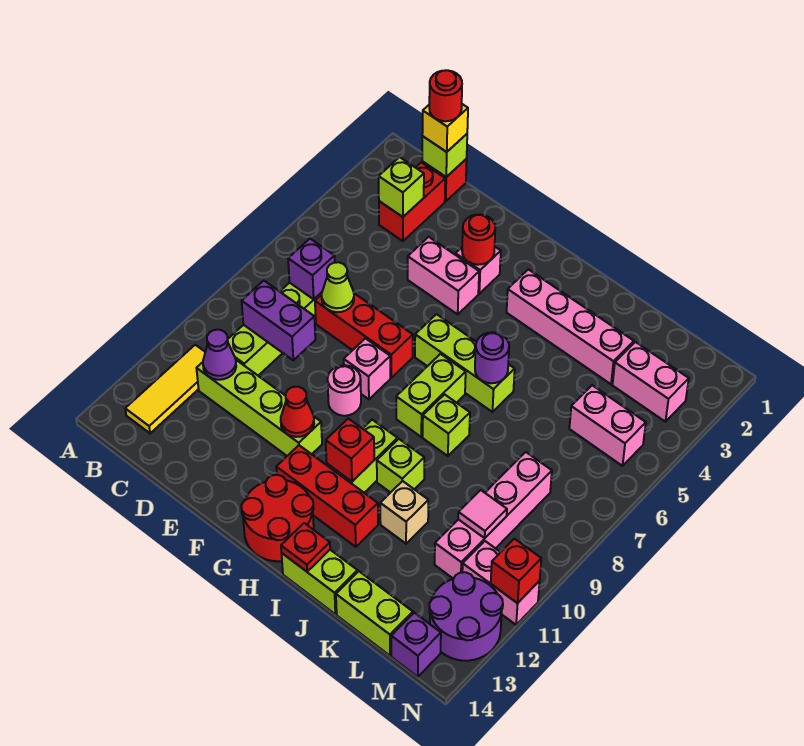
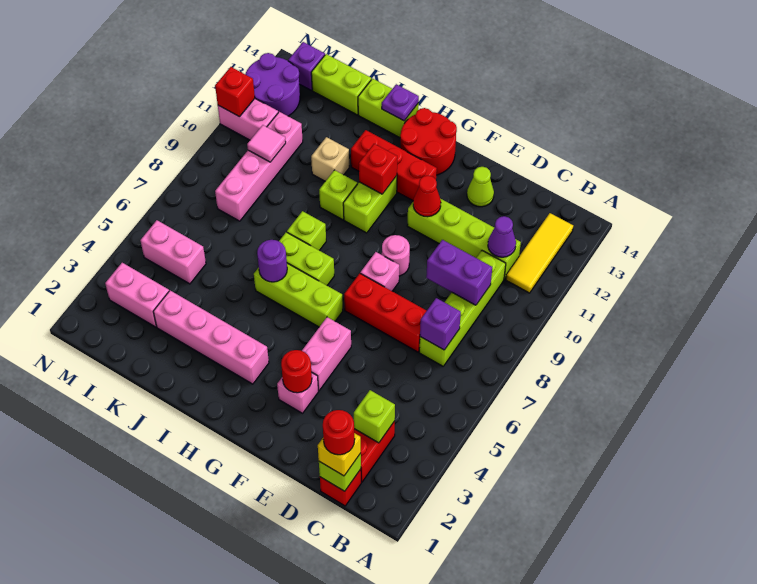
lime cone D7 level 2 -> lime cone E13 level 1
pink brick E4:F4 level 1 -> pink brick F4:F5 level 1
lime brick H7:H8 level 1 -> lime brick H7:I7 level 1
red plate I14 level 2 -> purple plate I14 level 2

